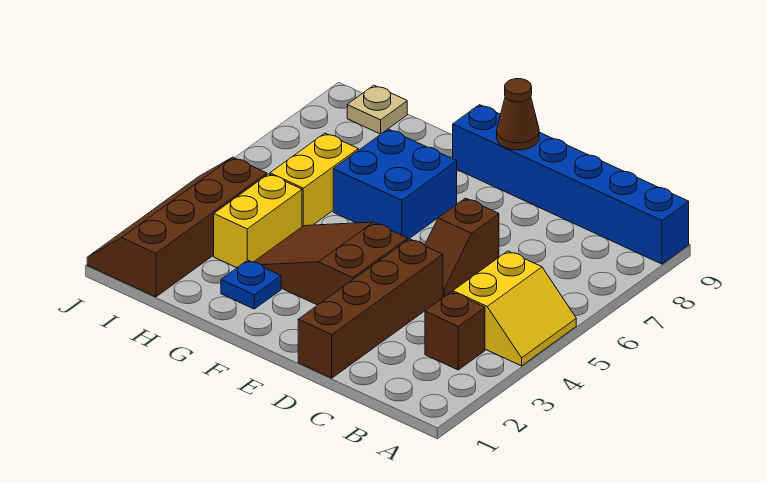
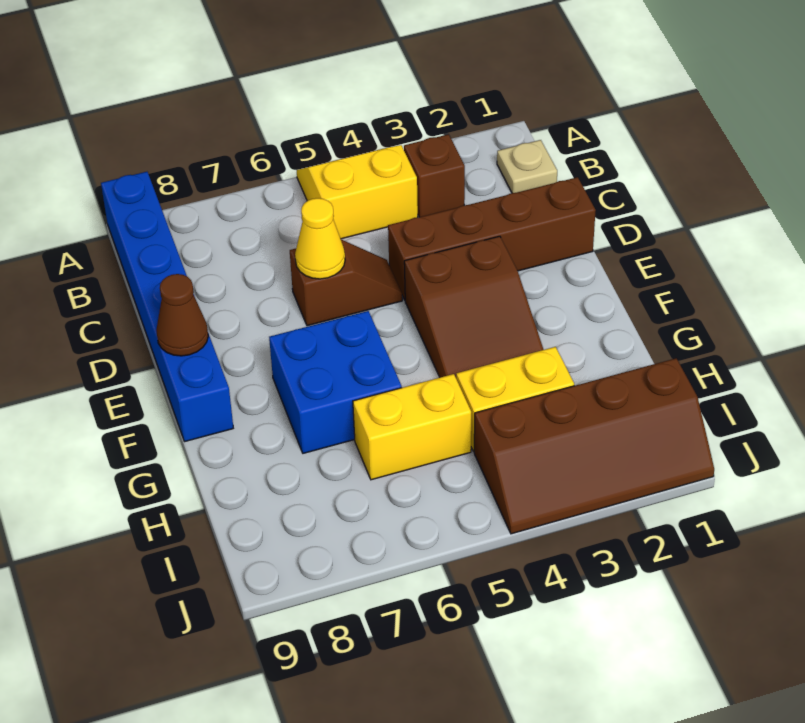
none -> yellow cone D6 level 2
blue plate G2 level 1 -> none
tan plate I9 level 1 -> tan plate B1 level 1

